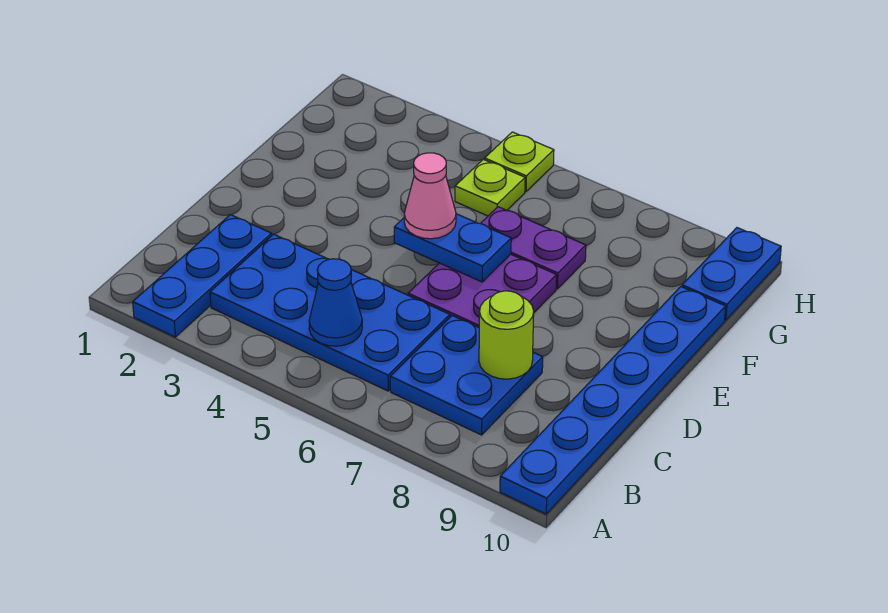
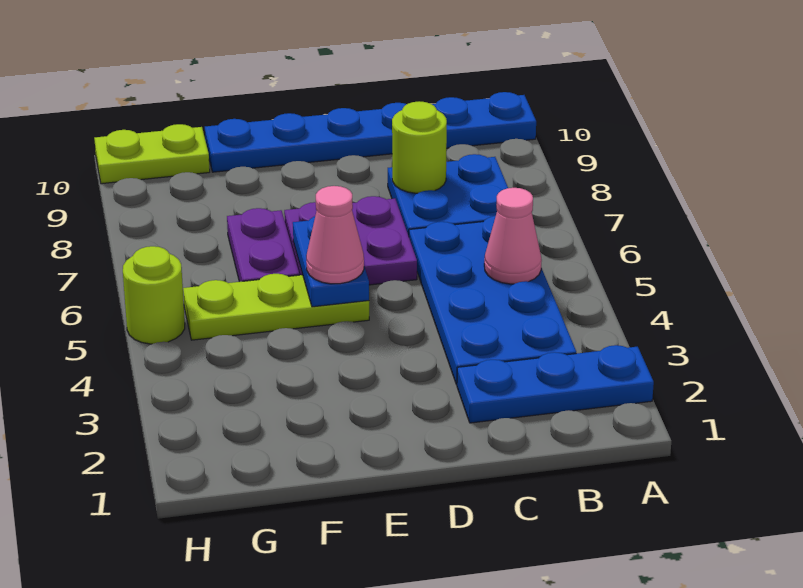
blue cone B5 level 2 -> pink cone B5 level 2
lime plate G5 level 1 -> lime plate E5:G5 level 1
blue plate G10:H10 level 1 -> lime plate G10:H10 level 1
lime plate H5 level 1 -> lime round brick H5 level 1

